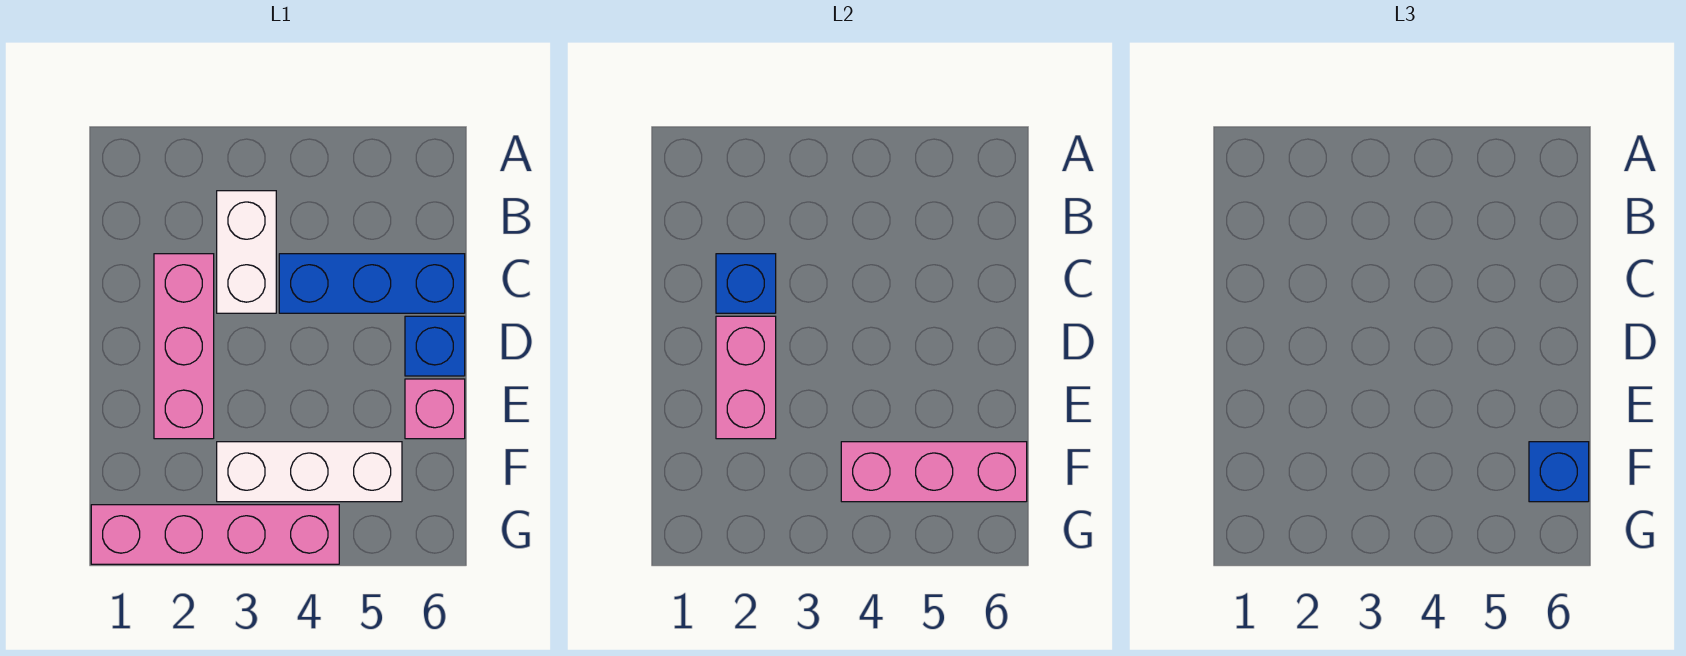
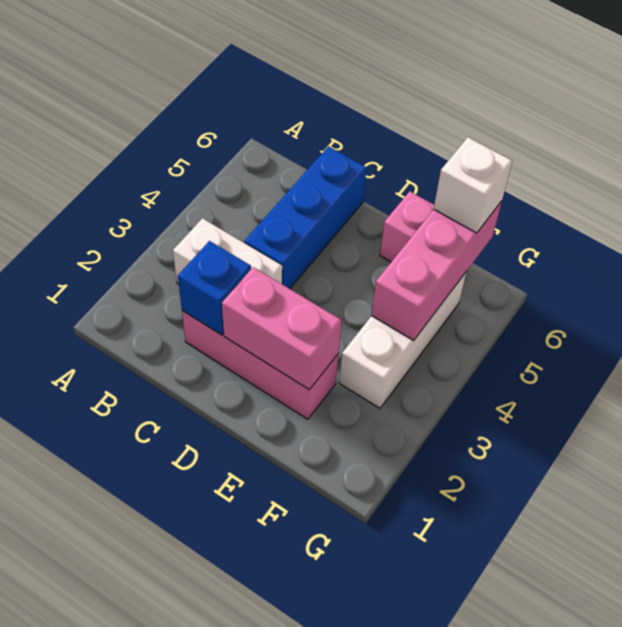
blue brick D6 level 1 -> none
blue brick F6 level 3 -> white brick F6 level 3
pink brick G1:G4 level 1 -> none

